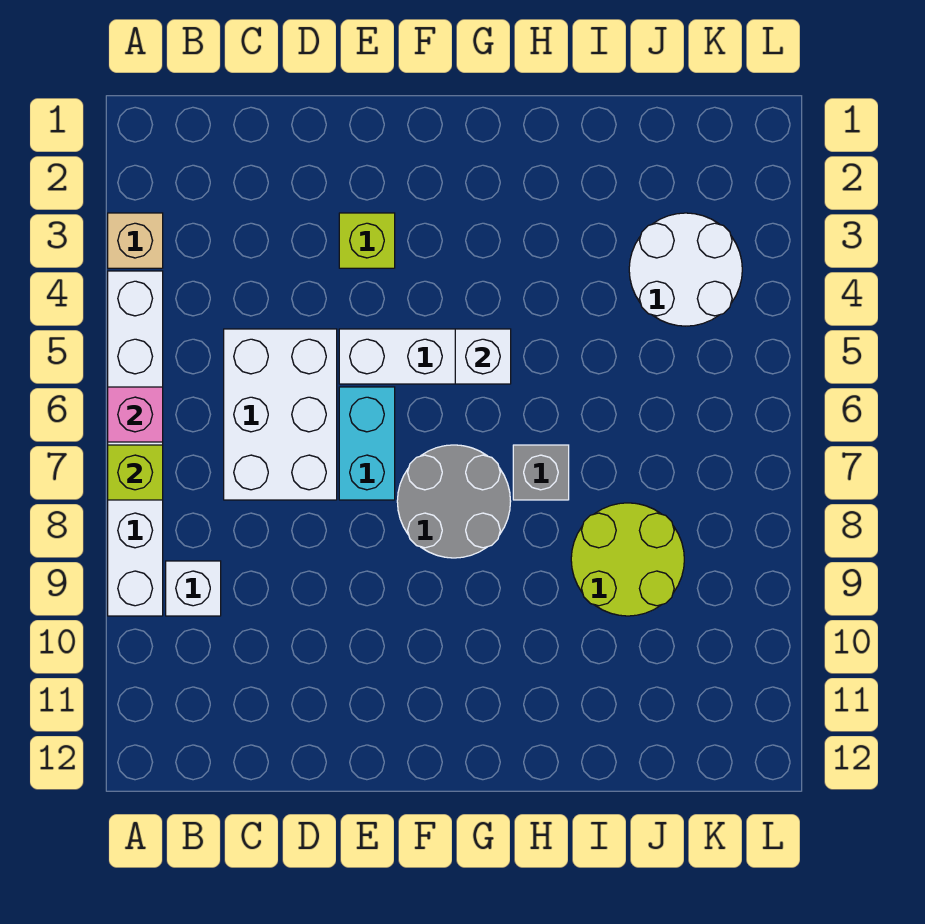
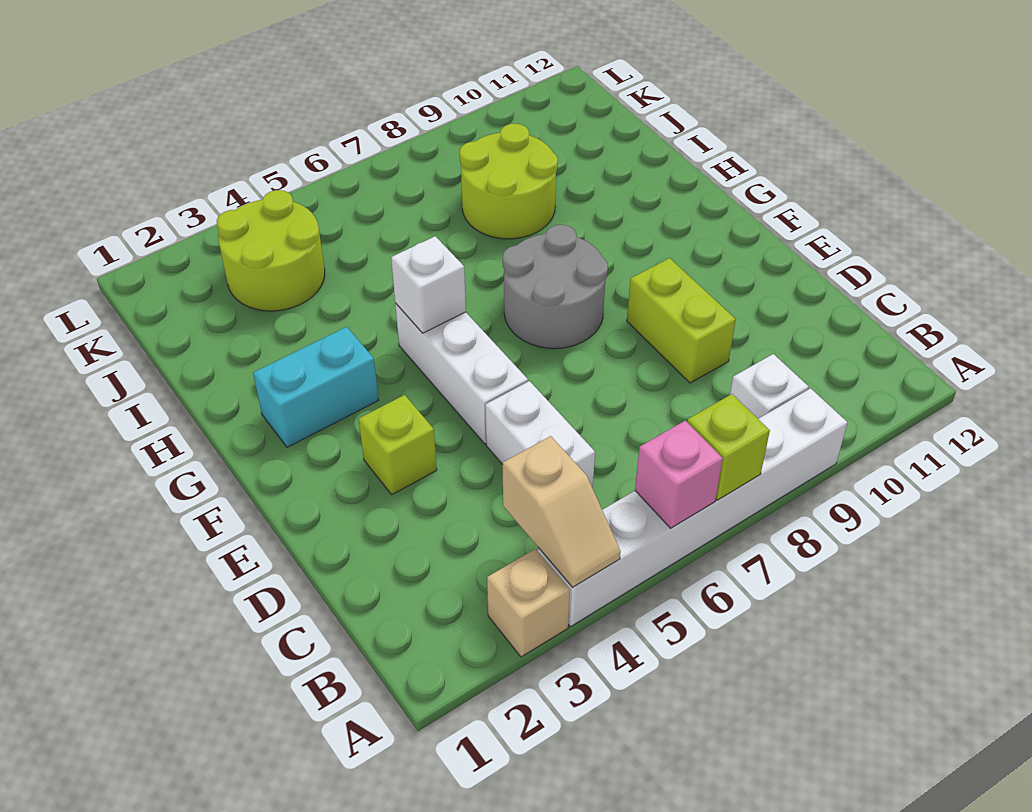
none -> tan slope A4:B4 level 2 top B
white brick C5:D7 level 1 -> white brick C5:D5 level 1
none -> lime brick D9:E9 level 1
cyan brick E6:E7 level 1 -> cyan brick G2:G3 level 1
grey brick H7 level 1 -> none
white round brick J3:K4 level 1 -> lime round brick J3:K4 level 1

